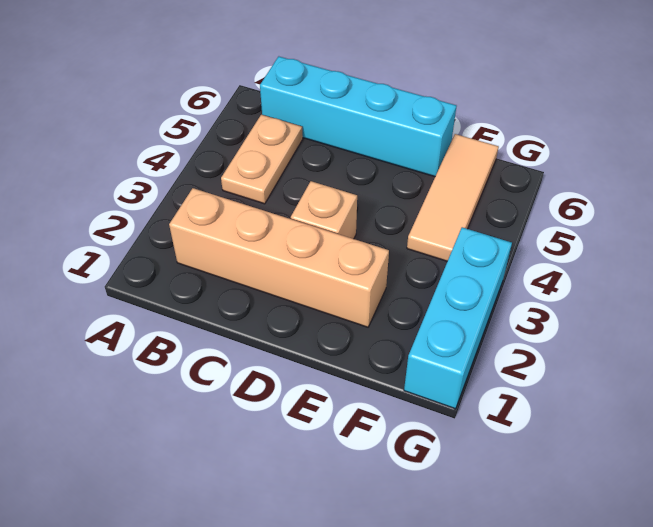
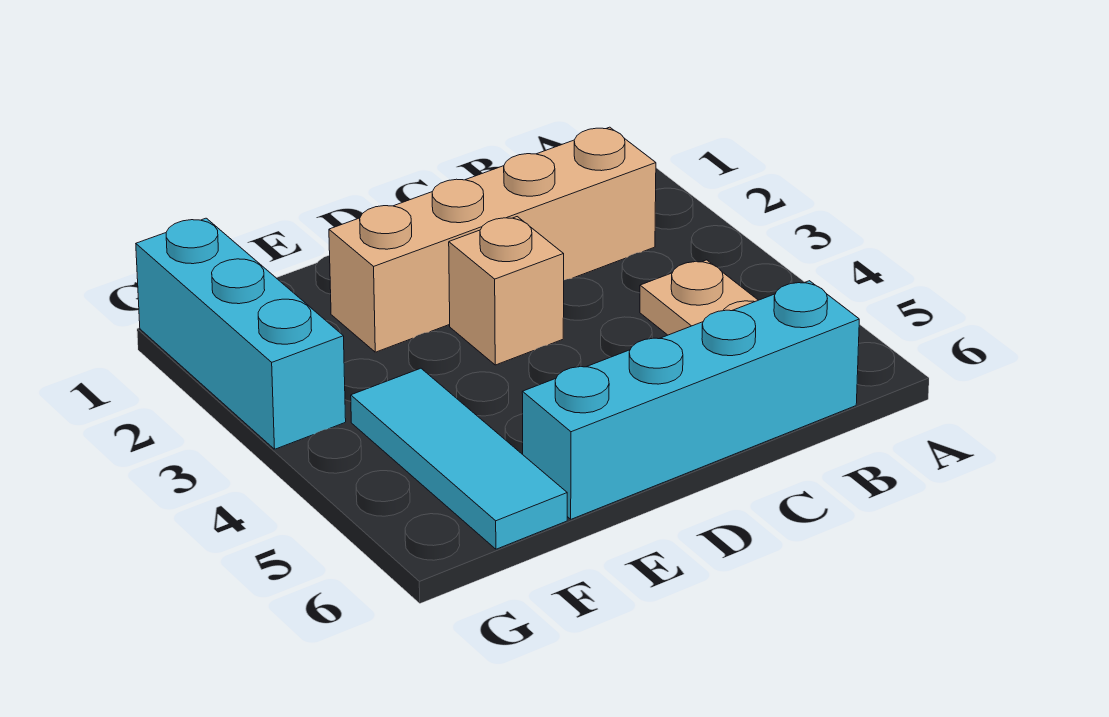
tan tile F4:F6 level 1 -> cyan tile F4:F6 level 1

